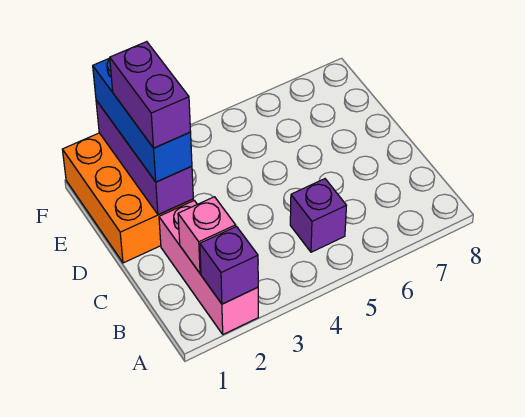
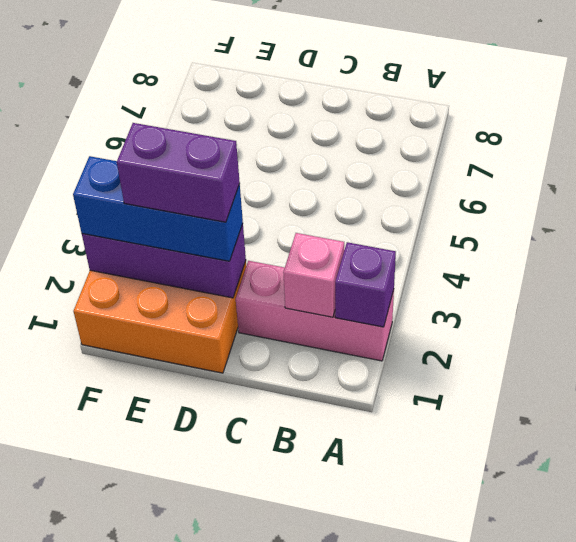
purple brick B5 level 1 -> none

